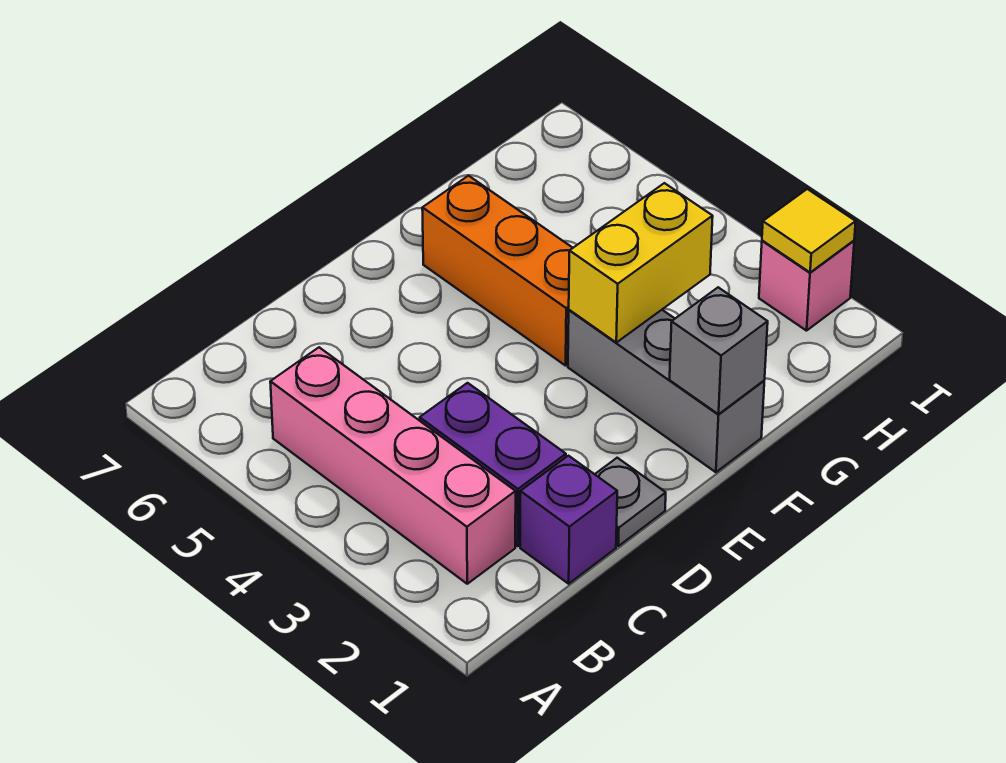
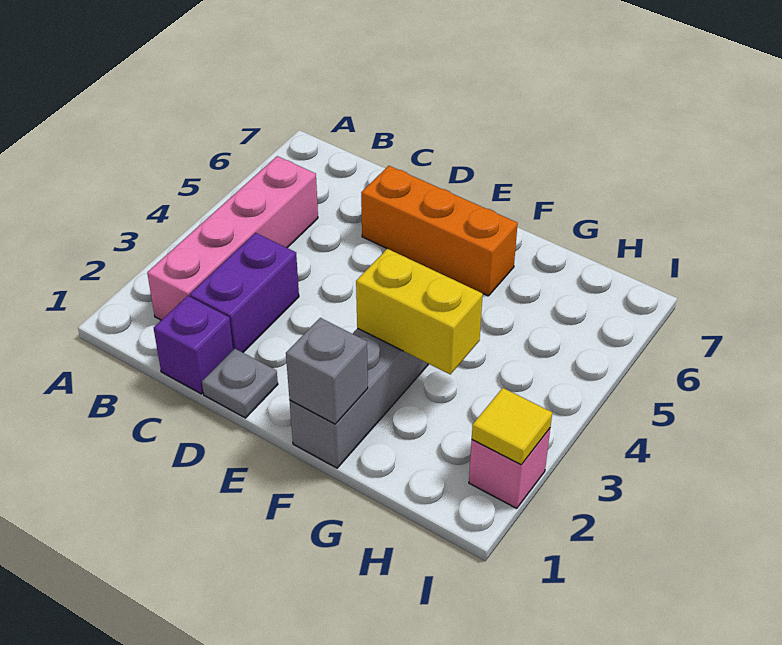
orange brick F4:F6 level 1 -> orange brick D6:F6 level 1

